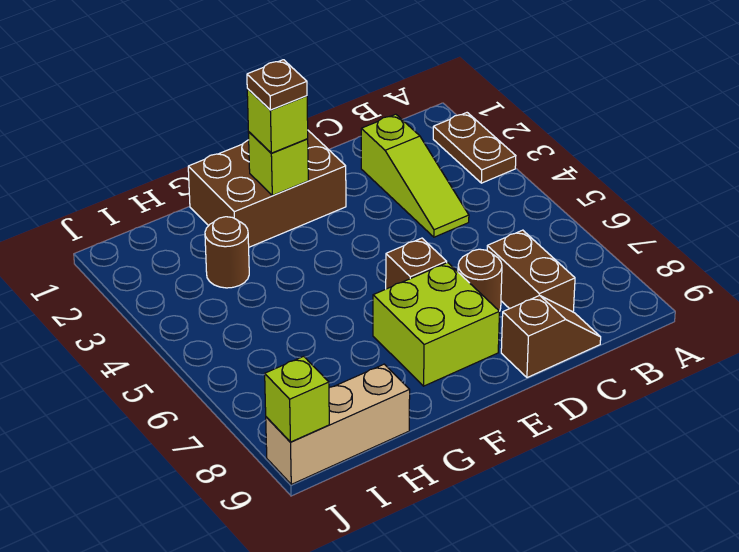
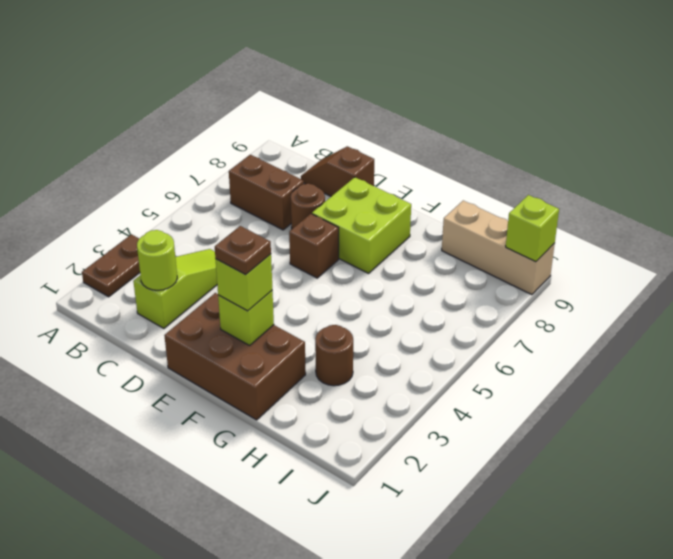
none -> lime round brick C2 level 2
brown brick C7:C8 level 1 -> brown brick B7:C7 level 1

